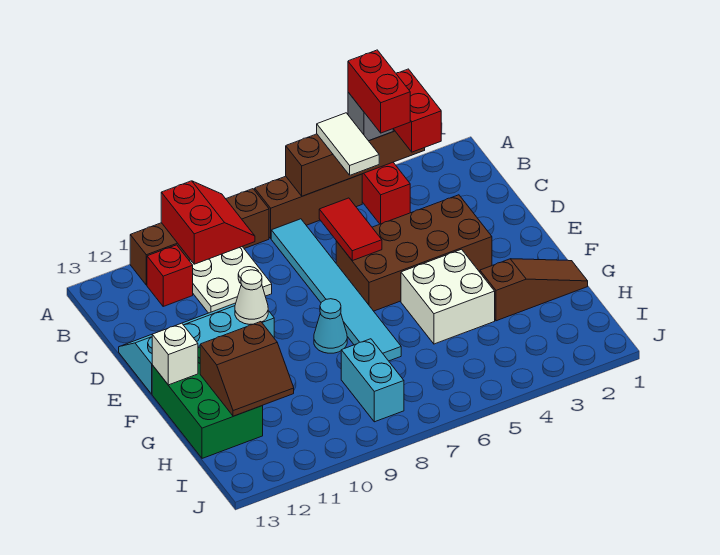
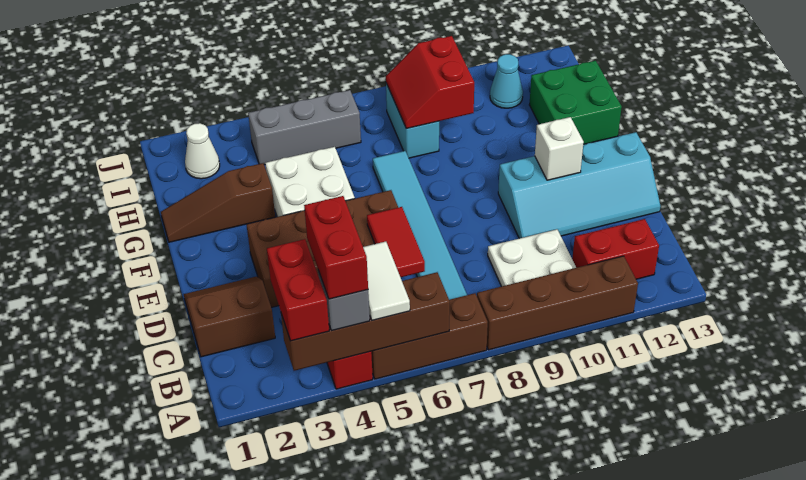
red slope A9:B10 level 2 top 10 -> red slope H8:I9 level 2 top 9
red brick B11 level 1 -> red brick B11:B12 level 1
white cone E10 level 2 -> white cone I2 level 1
cyan cone F8 level 1 -> cyan cone I11 level 1
green brick F12:H13 level 1 -> green brick G12:H13 level 1
white brick F13 level 2 -> white brick E11 level 2
brown slope G11:H12 level 2 top G -> brown slope C1:D2 level 1 top C
none -> grey brick I4:I6 level 1

